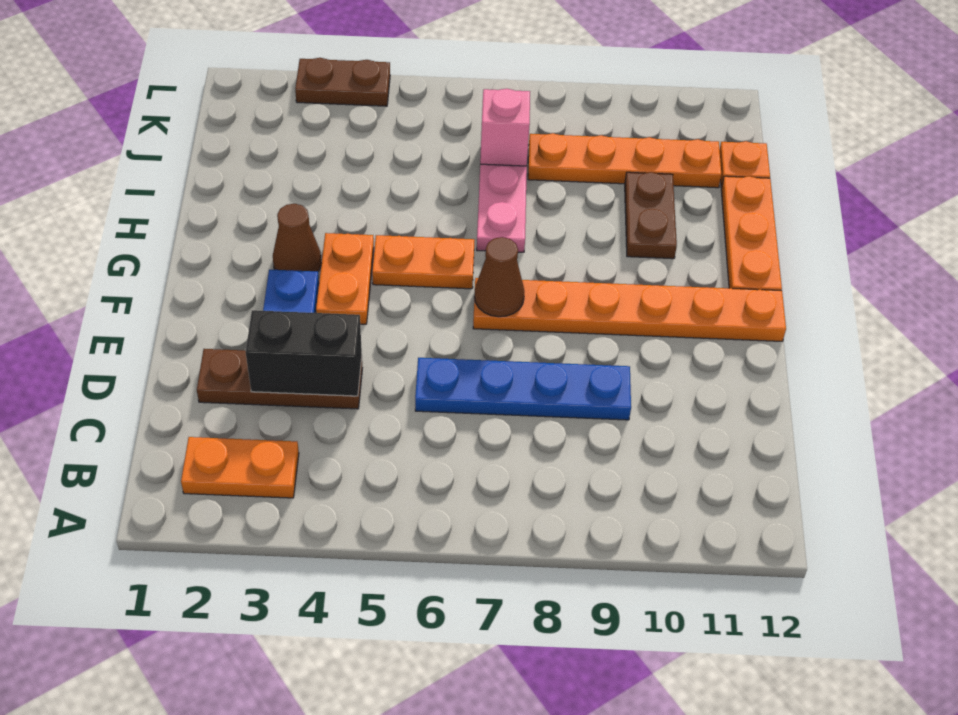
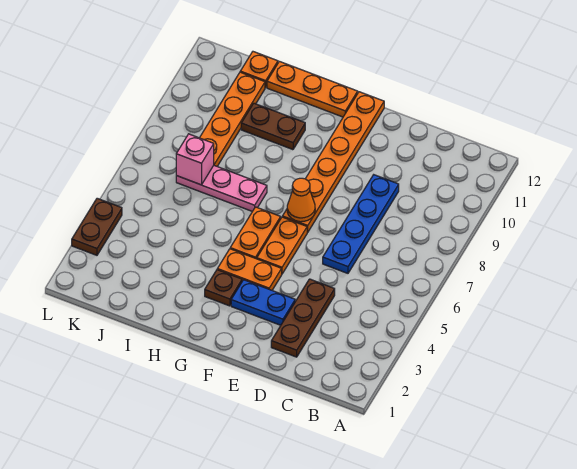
orange plate B2:B3 level 1 -> orange plate F5:F6 level 1
black brick D3:D4 level 2 -> none
brown cone F7 level 2 -> orange cone F7 level 2
brown cone G3 level 1 -> brown plate G3 level 1

